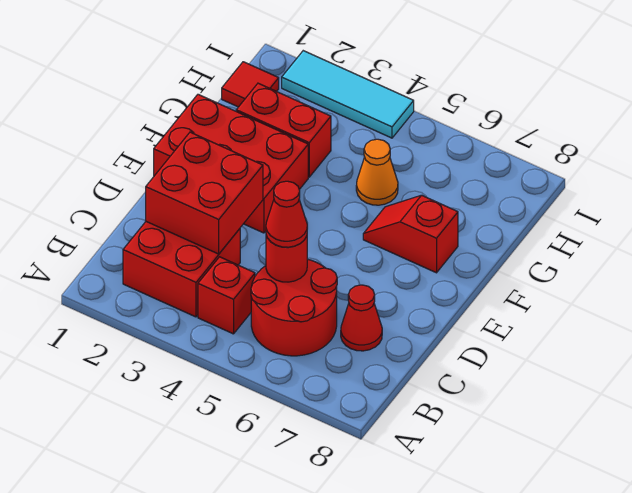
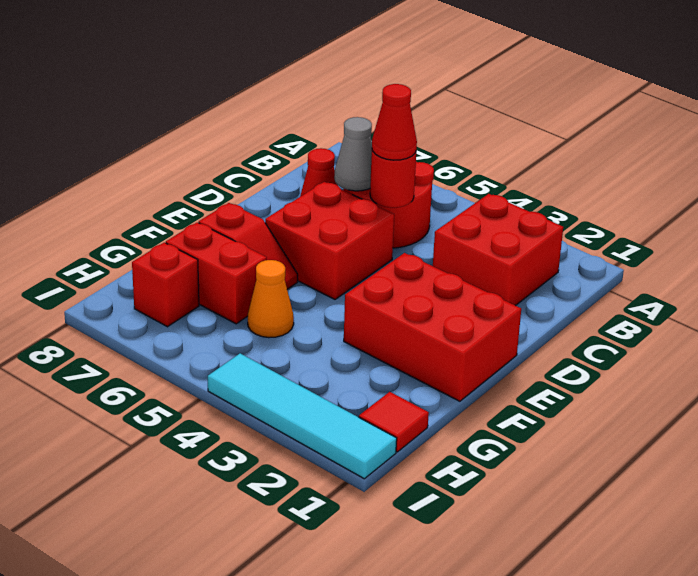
red brick B4 level 1 -> red brick H7 level 1
red brick C2:D3 level 2 -> red brick D5:E6 level 1
none -> grey cone C6 level 2
red brick G2:G3 level 1 -> red brick G6:G7 level 1
cyan tile I2:I4 level 1 -> cyan tile I1:I4 level 1

